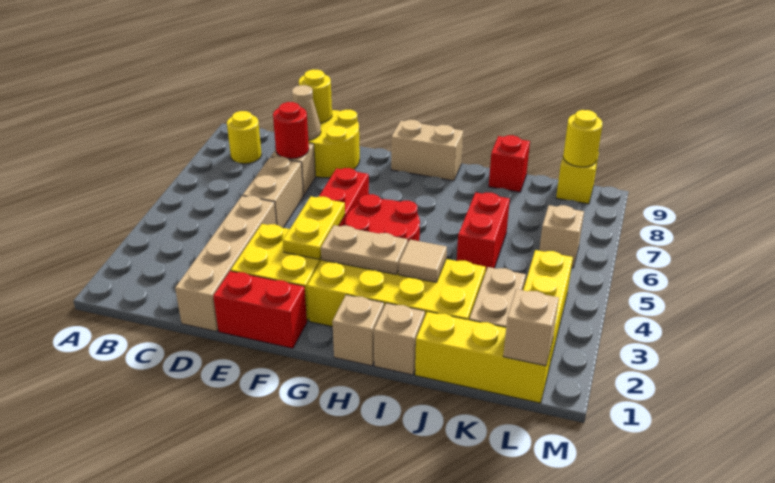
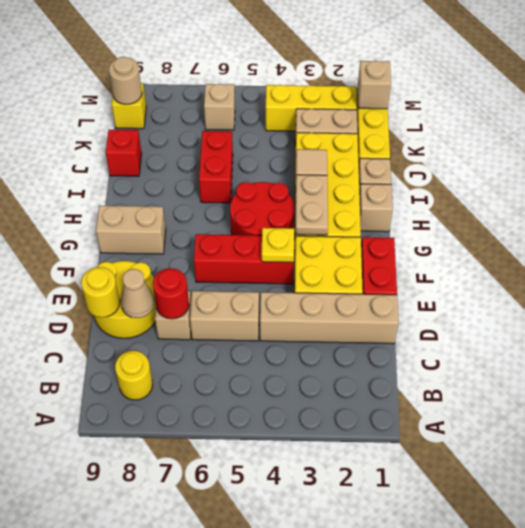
yellow plate F3:F4 level 2 -> yellow plate F4 level 2
tan brick G9:H9 level 1 -> tan brick G8:G9 level 1
red brick J5:J6 level 1 -> red brick I6:J6 level 1
yellow round brick L9 level 2 -> tan round brick L9 level 2

